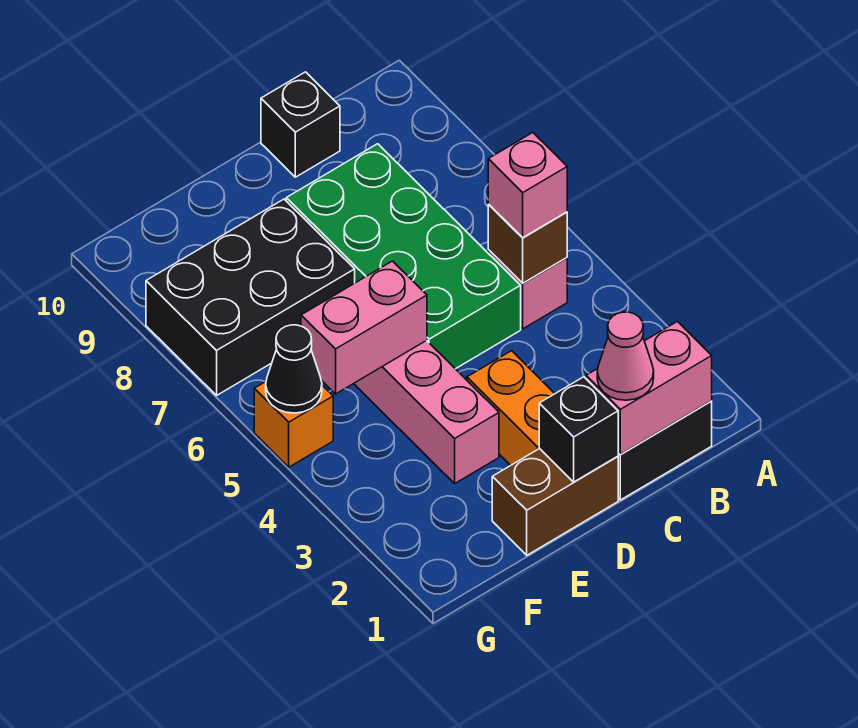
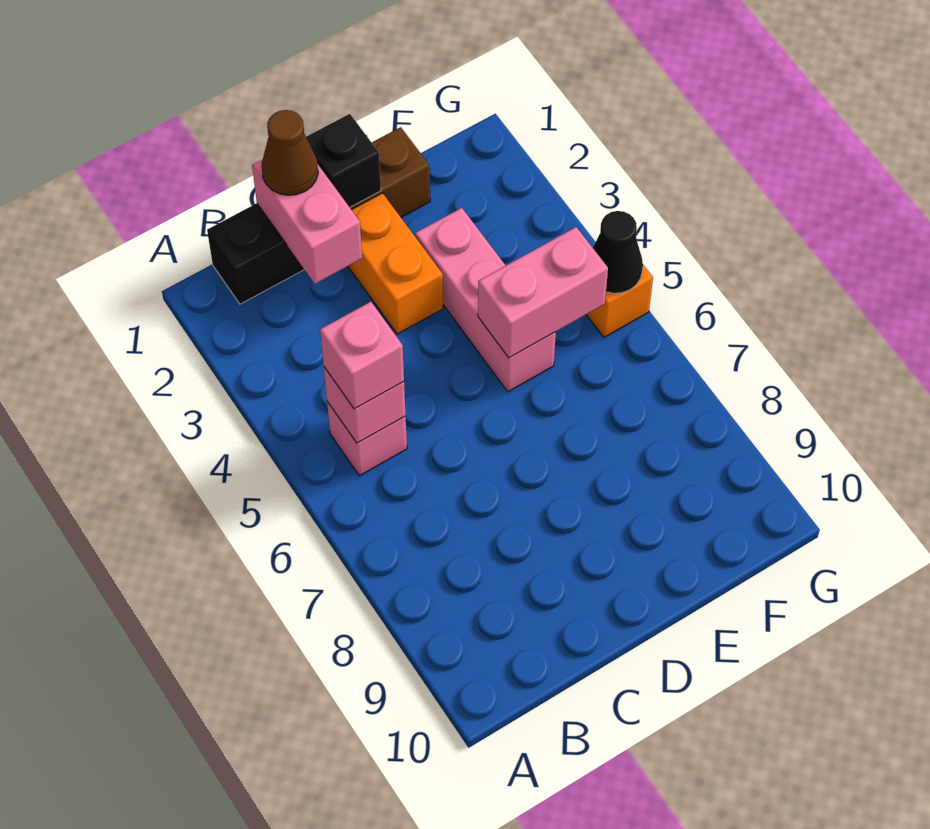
pink brick B1:C1 level 2 -> pink brick C1:C2 level 2
brown brick B5 level 2 -> pink brick B5 level 2
pink cone C1 level 3 -> brown cone C1 level 3
green brick C5:D8 level 1 -> none
black brick C10 level 1 -> none
black brick E7:G8 level 1 -> none

